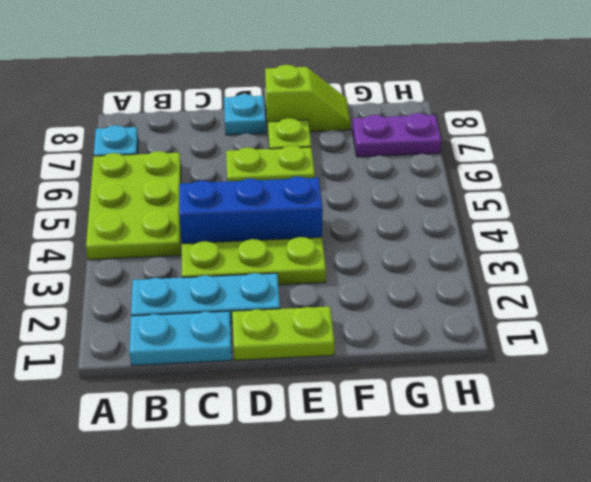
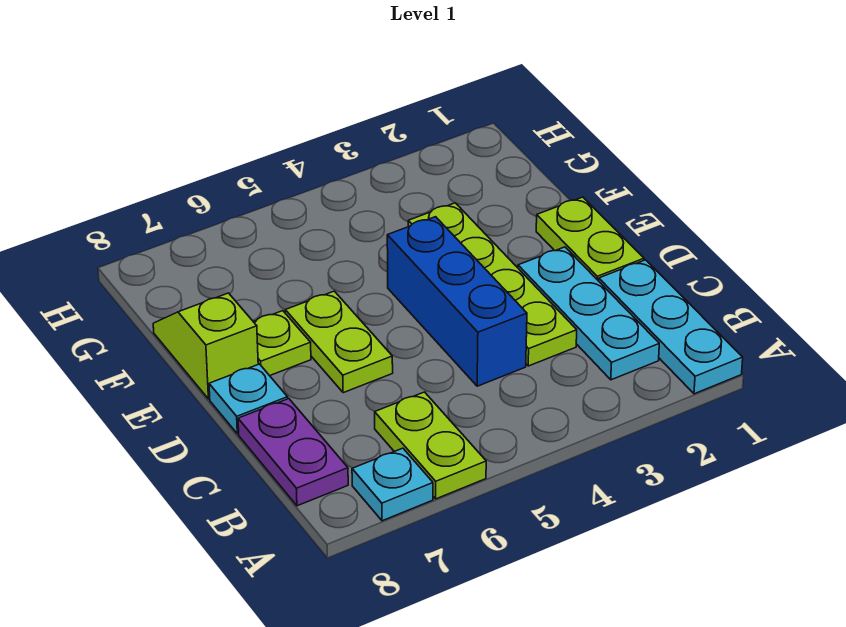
lime plate A4:B6 level 1 -> lime plate A6:B6 level 1
cyan plate B1:C1 level 1 -> cyan plate A1:C1 level 1
lime plate C3:E3 level 1 -> lime plate C3:F3 level 1
purple plate G7:H7 level 1 -> purple plate B8:C8 level 1

